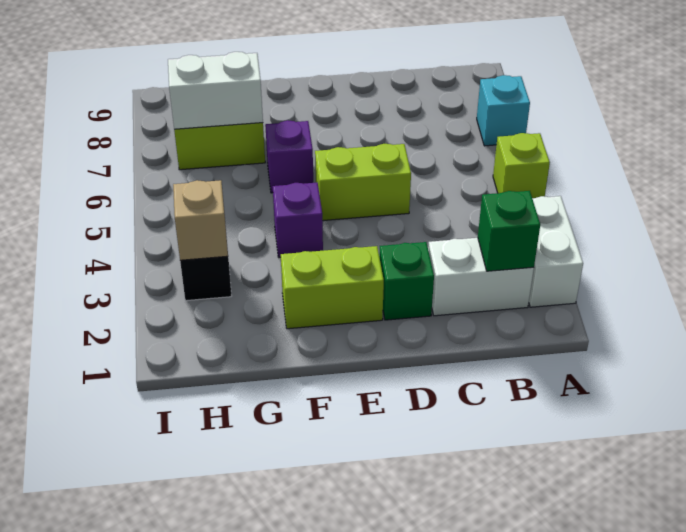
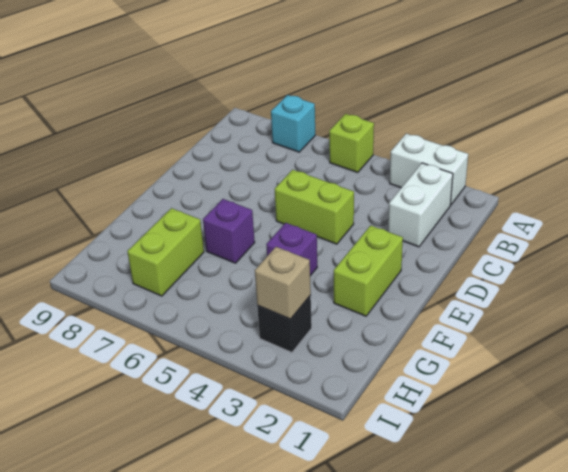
green brick B2 level 2 -> none
green brick D2 level 1 -> none
lime brick D5:E5 level 1 -> lime brick D4:D5 level 1
white brick G7:H7 level 2 -> none

